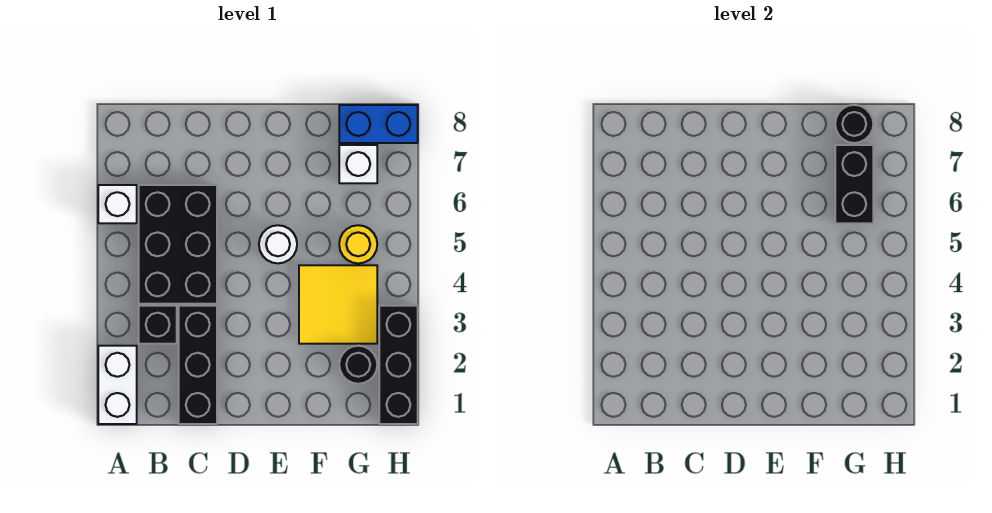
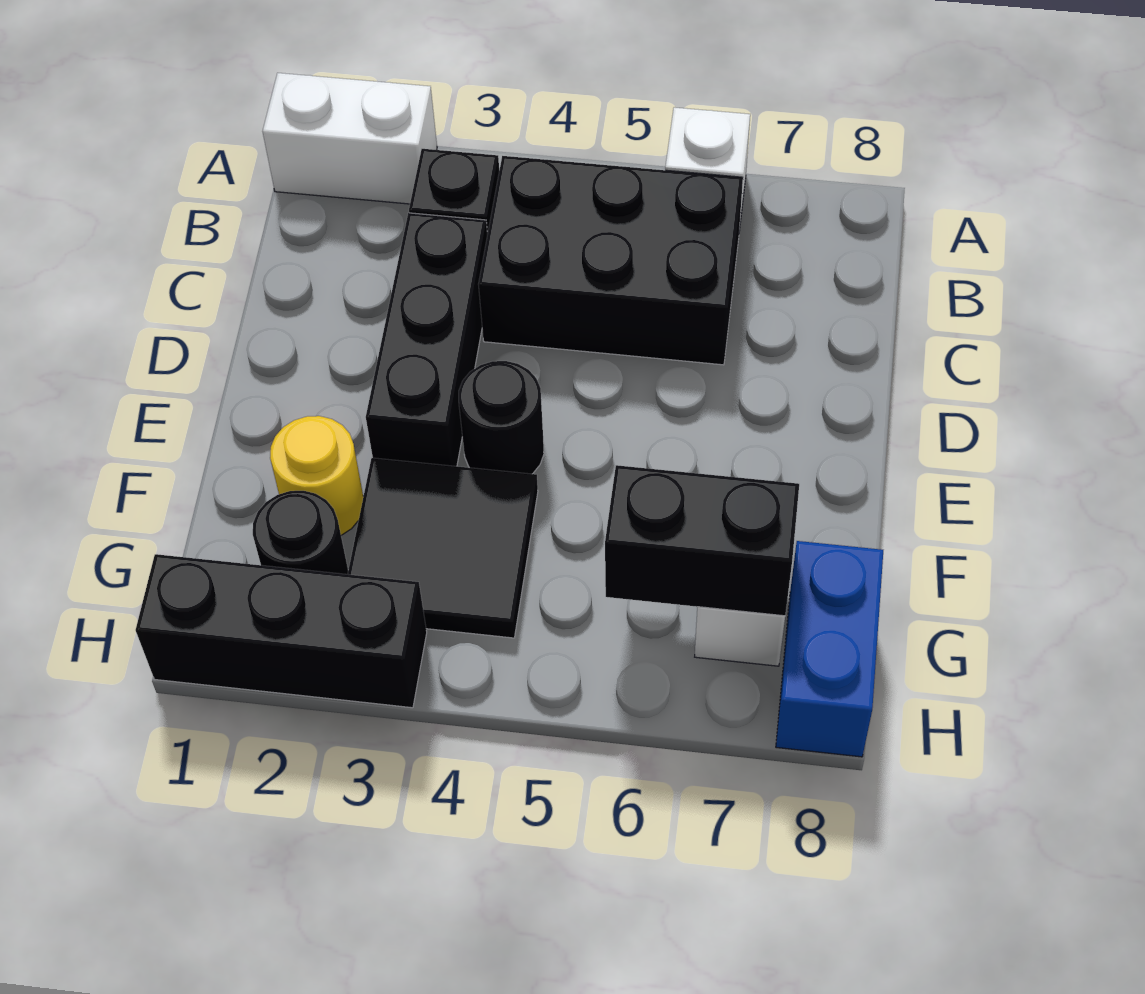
black brick C1:C3 level 1 -> black brick C3:E3 level 1
white round brick E5 level 1 -> none
yellow tile F3:G4 level 1 -> black tile F3:G4 level 1
yellow round brick G5 level 1 -> yellow round brick F2 level 1
black round brick G8 level 2 -> black round brick E4 level 1

